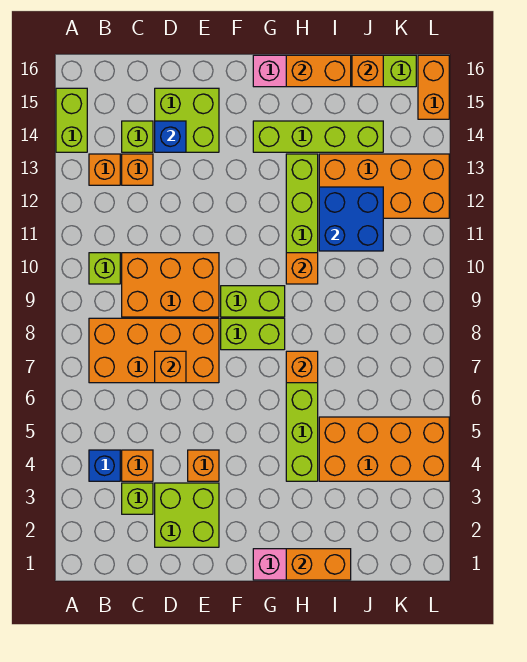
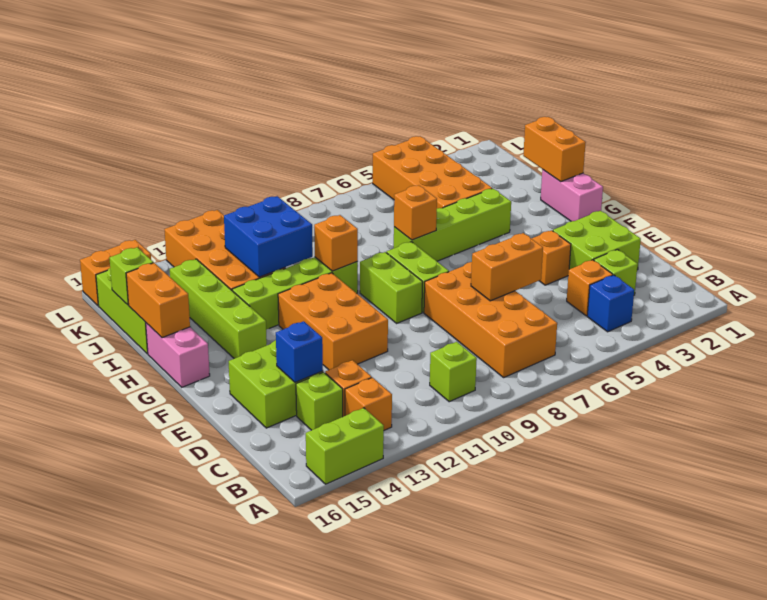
orange brick C9:E10 level 1 -> orange brick E11:G12 level 1
orange brick D7 level 2 -> orange brick D6:D7 level 2
orange brick J16 level 2 -> lime brick J16 level 2

